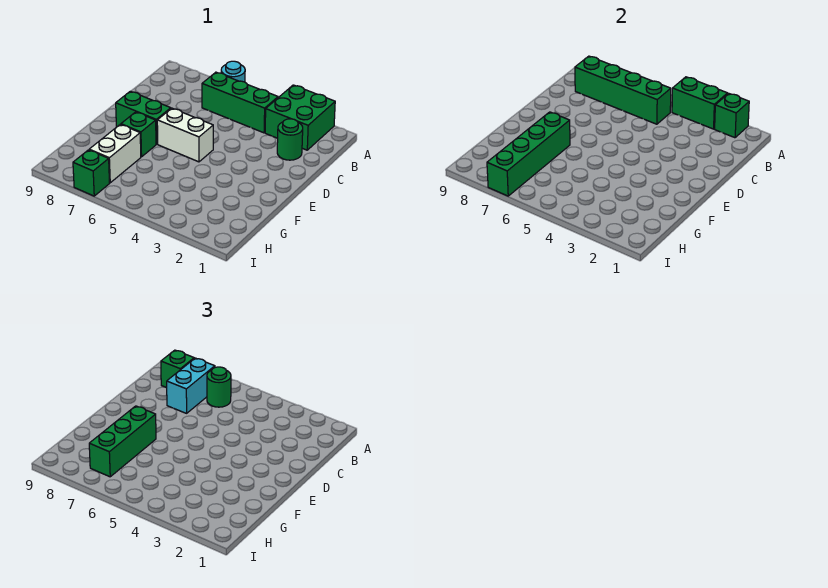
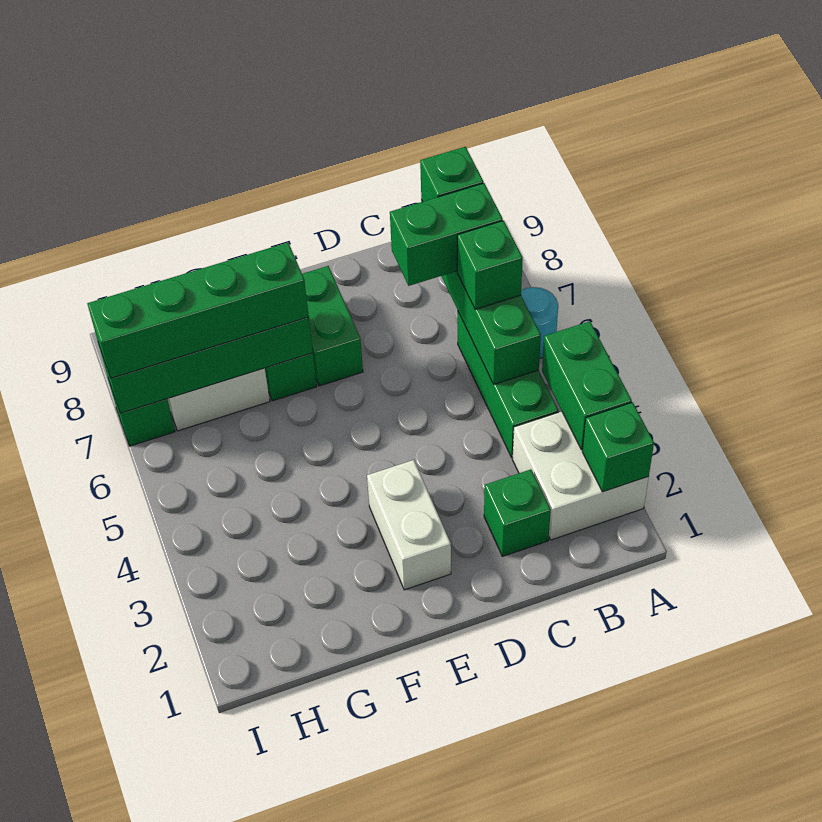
green brick A2:B3 level 1 -> white brick A2:B3 level 1
green round brick B6 level 3 -> green brick B6 level 3
cyan brick B7:C7 level 3 -> green brick B7:C7 level 3
green round brick C2 level 1 -> green brick C2 level 1
white brick E5:E6 level 1 -> white brick E2:E3 level 1
green brick F7:H7 level 3 -> green brick F7:I7 level 3

